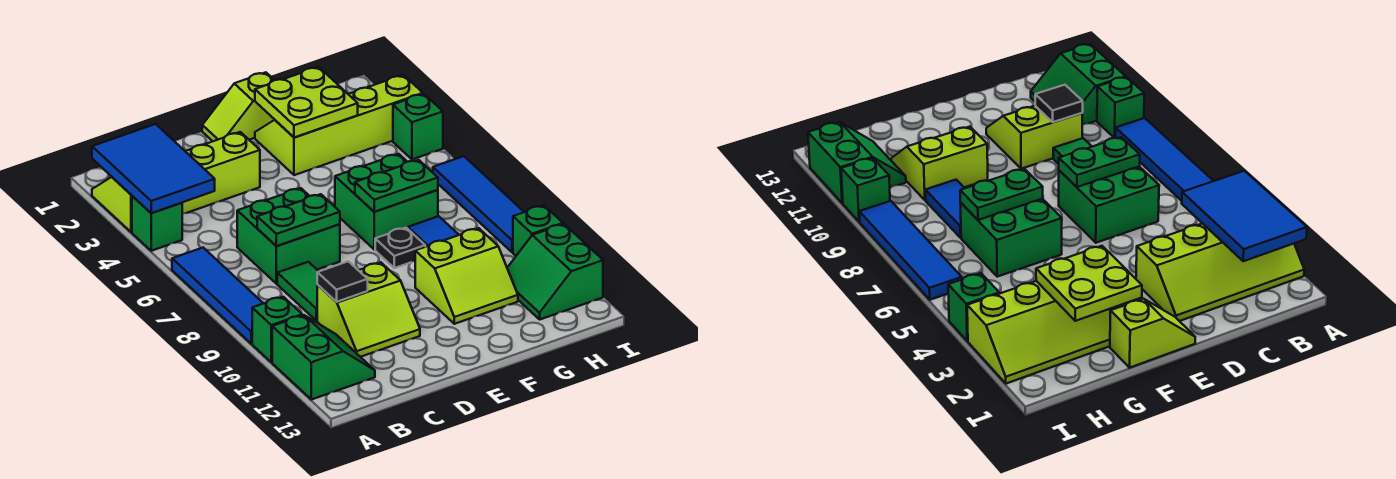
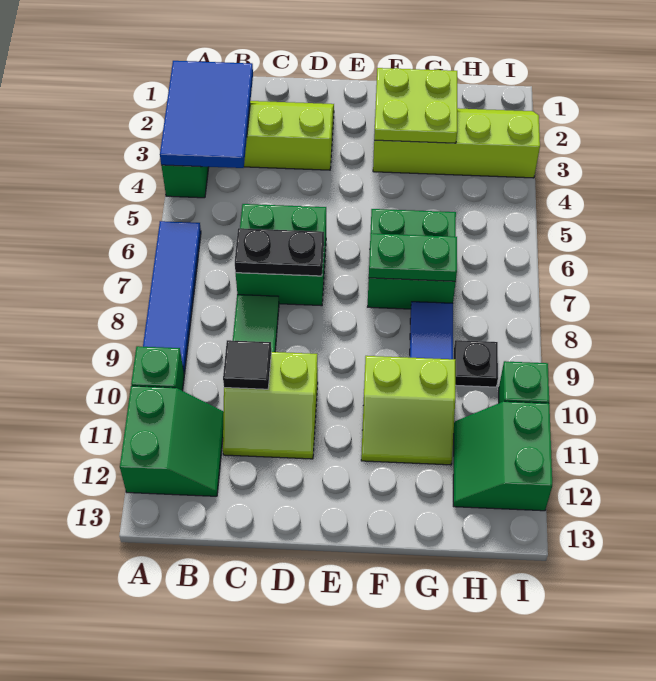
green plate C7:D7 level 2 -> black plate C7:D7 level 2
lime slope E1:F1 level 1 top F -> none
black plate F8 level 1 -> black plate H9 level 1
green brick I4 level 1 -> none
blue tile I6:I9 level 1 -> none

